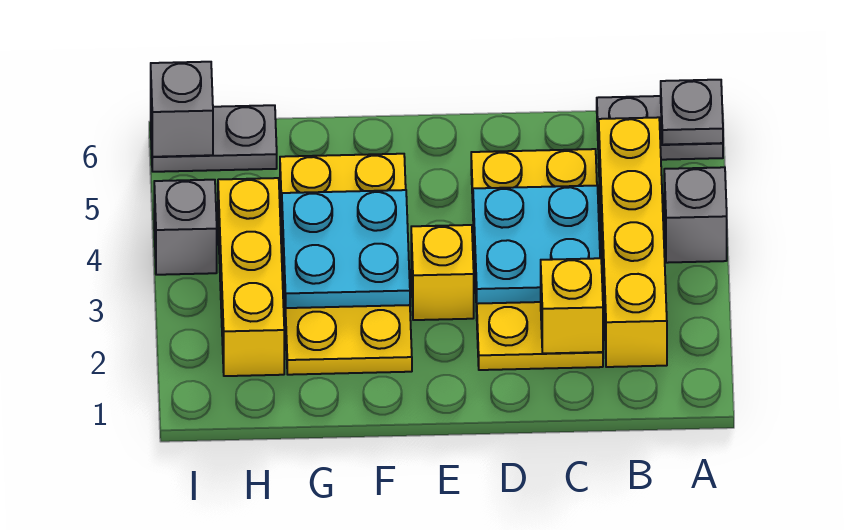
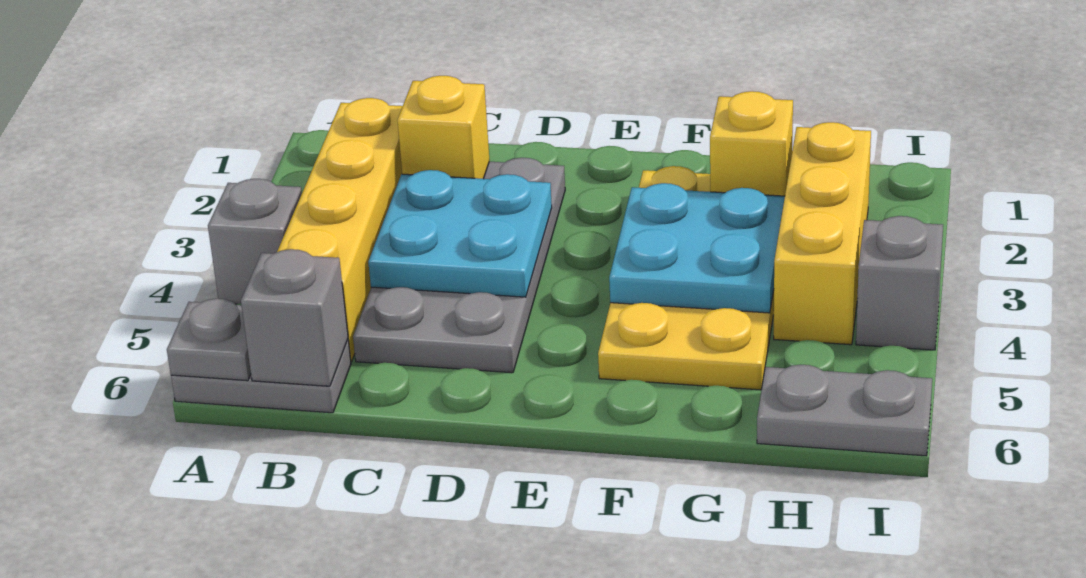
yellow plate C2:D5 level 1 -> grey plate C2:D5 level 1
yellow brick E3 level 1 -> yellow brick G2 level 2
grey brick I6 level 2 -> grey brick B6 level 2

